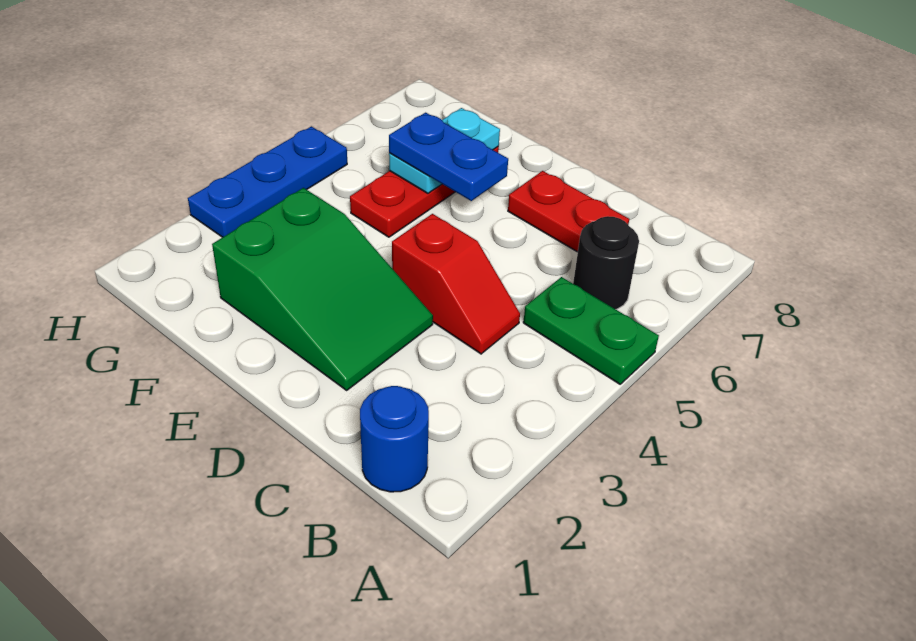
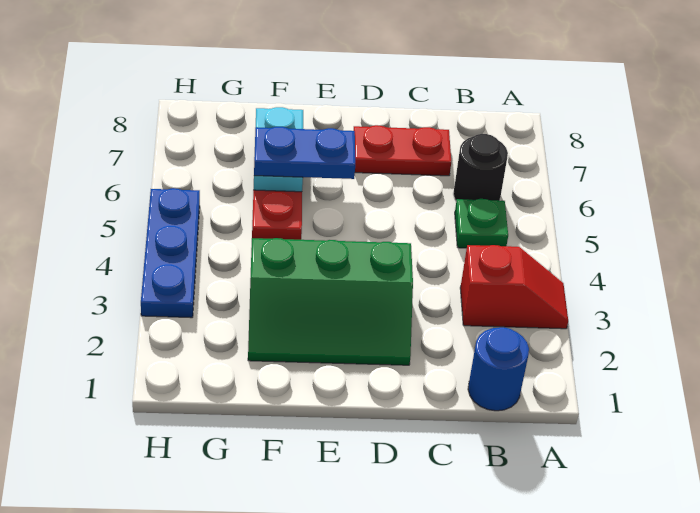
green plate A5:B5 level 1 -> green plate B5 level 1
red slope C4:D4 level 1 top D -> red slope A3:B3 level 1 top B
green slope D2:F3 level 1 top F -> green slope D2:F3 level 1 top 3

